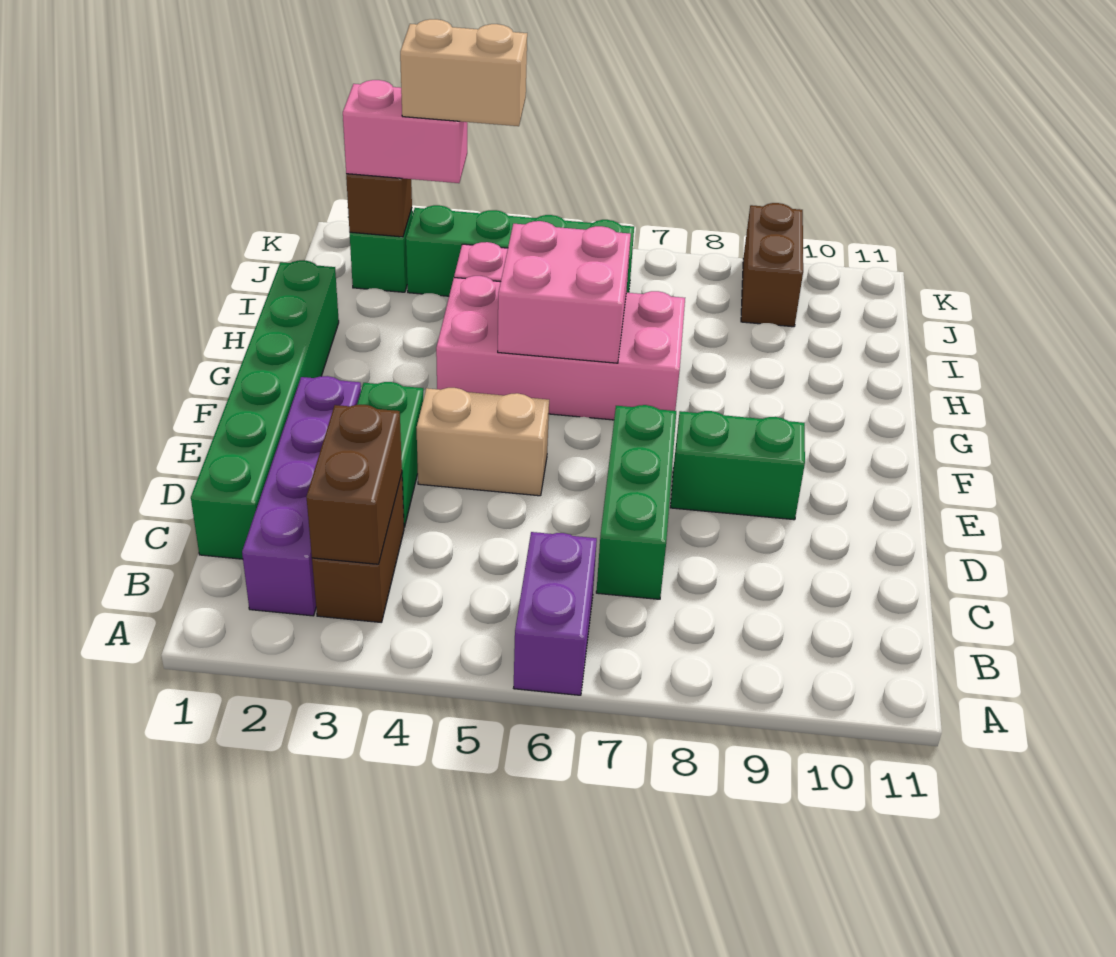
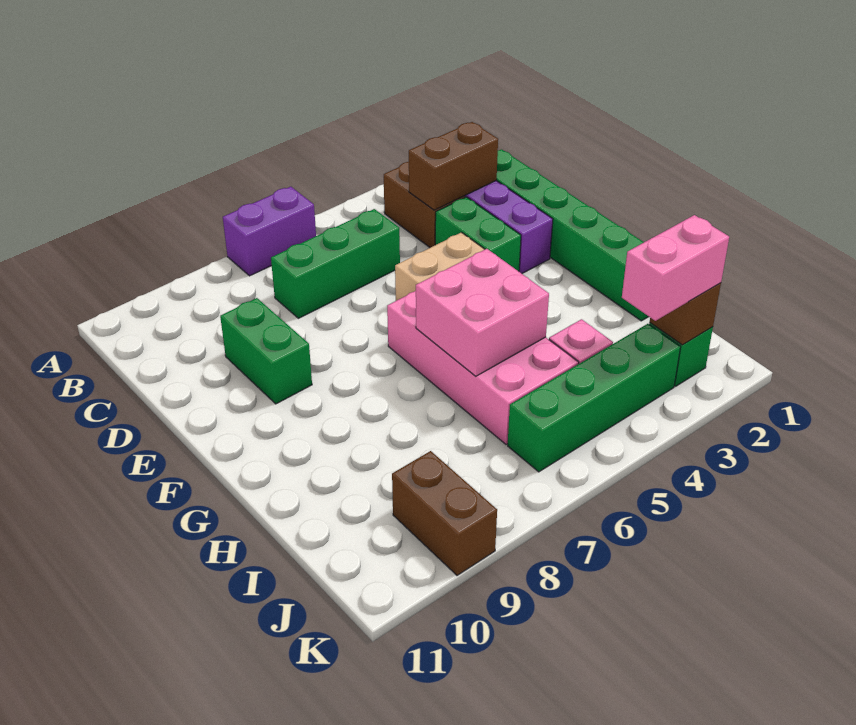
purple brick A6:B6 level 1 -> purple brick A6:A7 level 1
brown brick B3:C3 level 2 -> brown brick C2:C3 level 2
green brick C7:E7 level 1 -> green brick C5:C7 level 1
green brick E8:E9 level 1 -> green brick D9:E9 level 1
pink brick G4:H7 level 1 -> pink brick F5:I6 level 1
tan brick J3:J4 level 4 -> none

